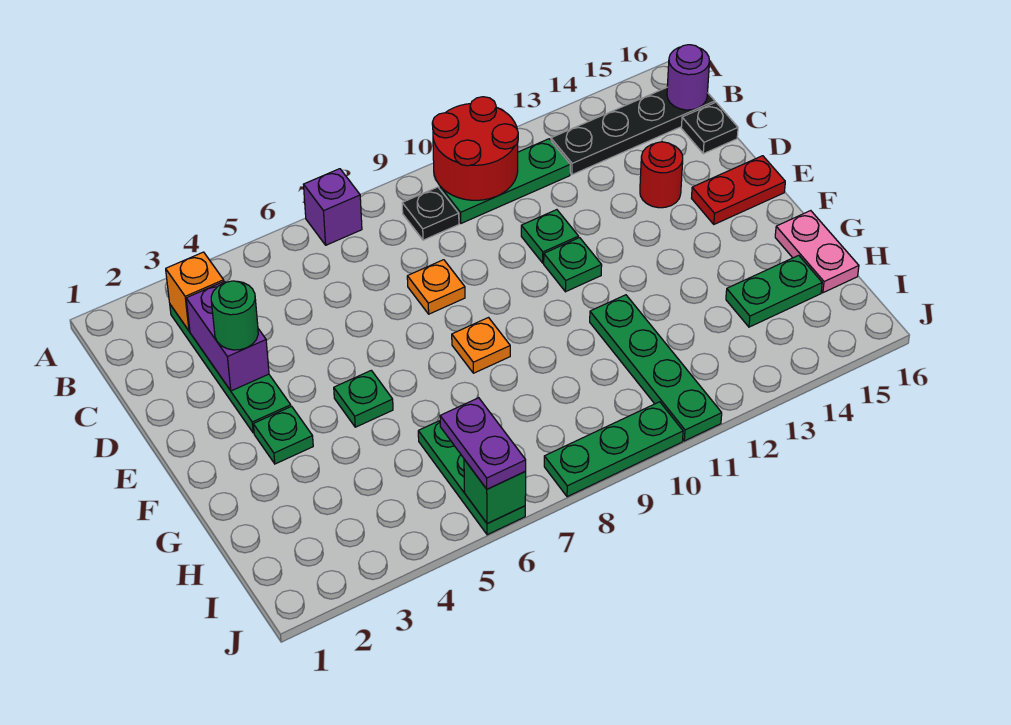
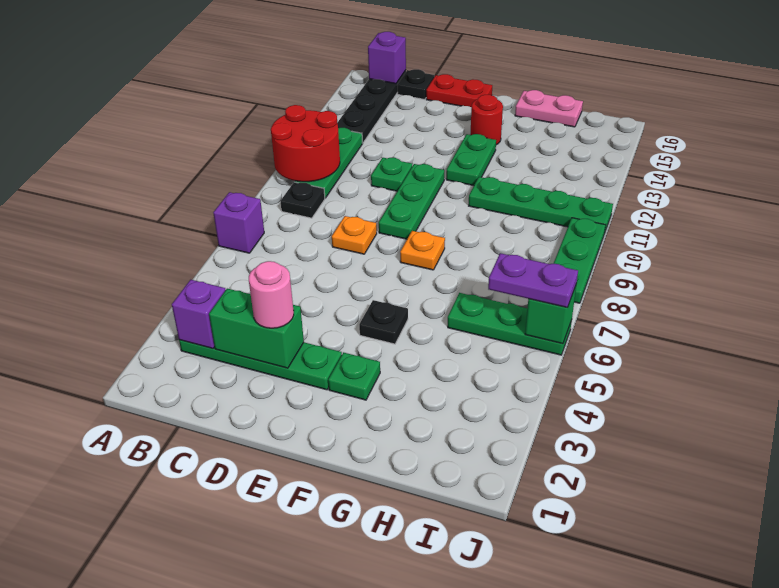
orange brick B3 level 2 -> purple brick B3 level 2
purple round brick B16 level 2 -> purple brick B16 level 2
purple brick C3:D3 level 2 -> green brick C3:D3 level 2
green round brick D3 level 3 -> pink round brick D3 level 3
red round brick D14 level 1 -> red round brick F14 level 1
green plate E11 level 1 -> green plate E9:E11 level 1
red plate E15:E16 level 1 -> red plate D16:E16 level 1
green plate F5 level 1 -> black plate F5 level 1
green plate H14:H15 level 1 -> green plate F12:F13 level 1

